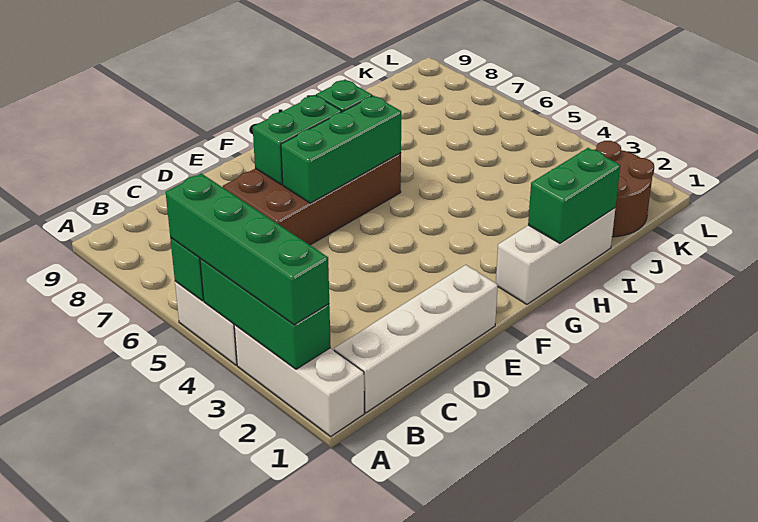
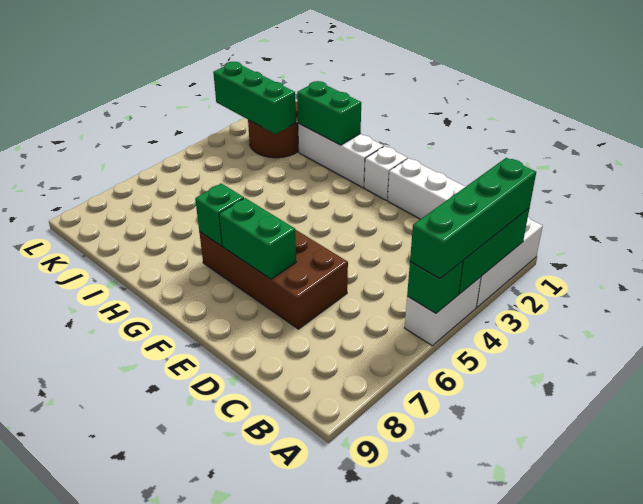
green brick E6:G6 level 2 -> green brick J2:L2 level 2
none -> white brick F1 level 1

